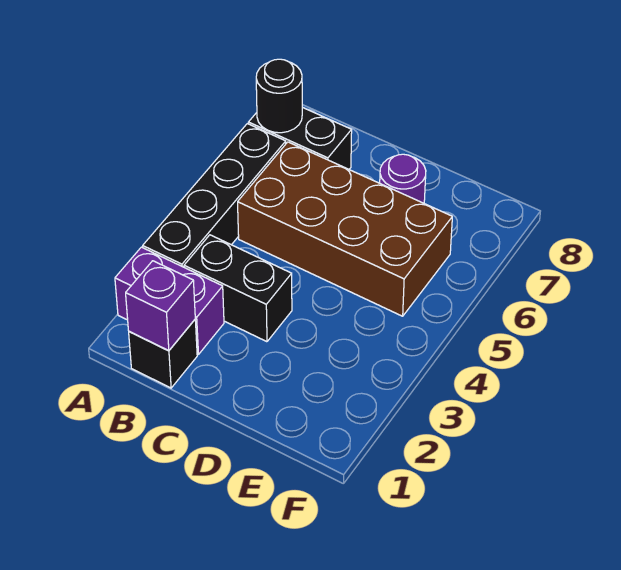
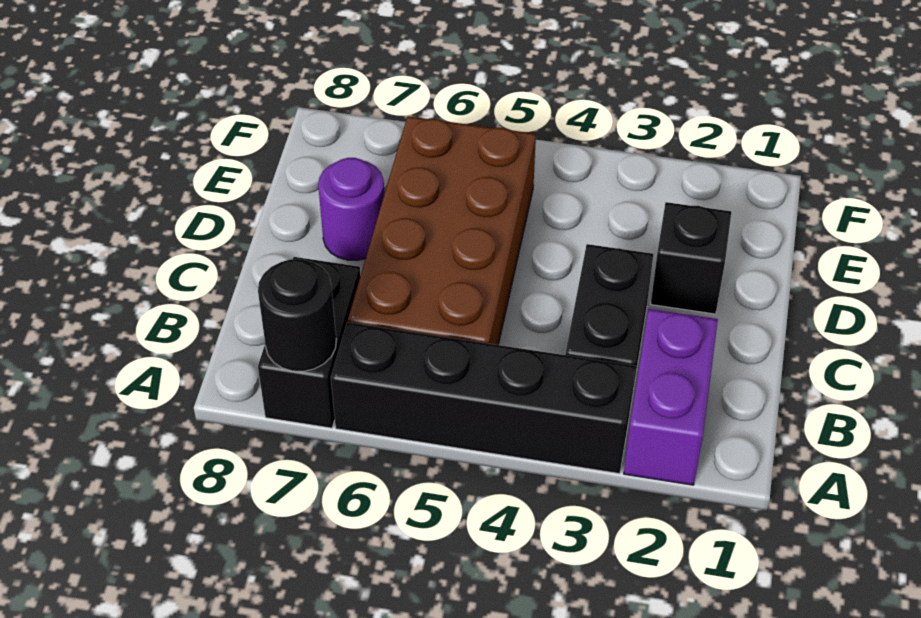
black brick B1 level 1 -> black brick D2 level 1
purple brick B1 level 2 -> none

